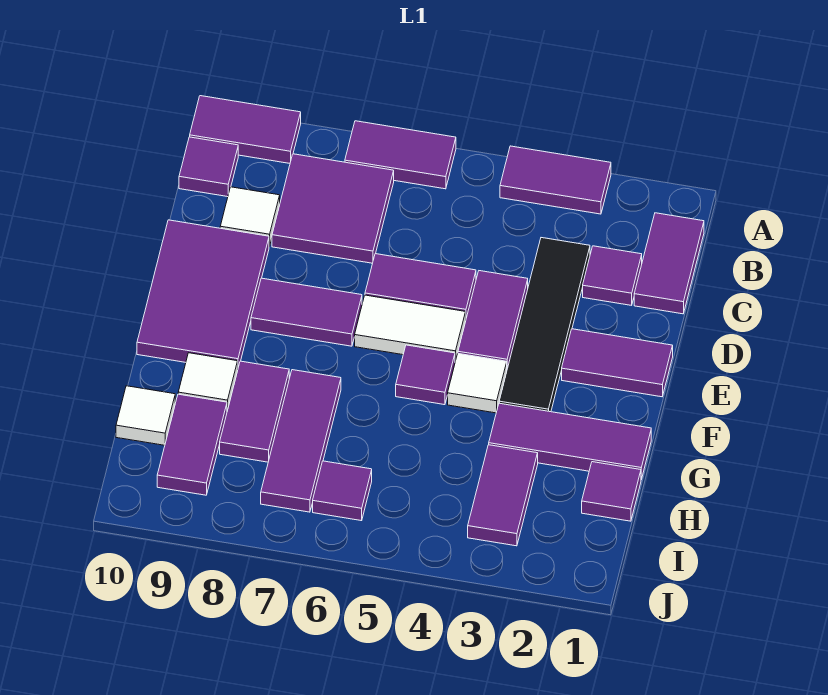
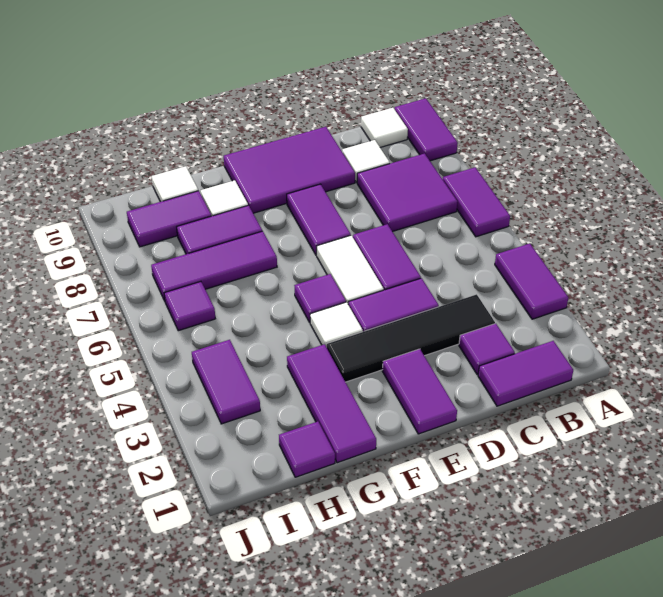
purple tile B10 level 1 -> white tile B10 level 1
purple tile H3:I3 level 1 -> purple tile I3:I4 level 1

